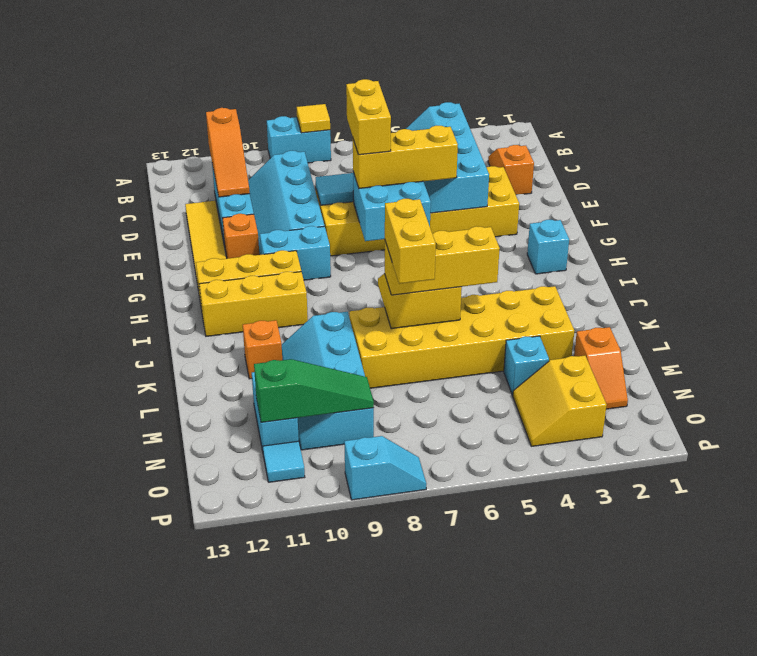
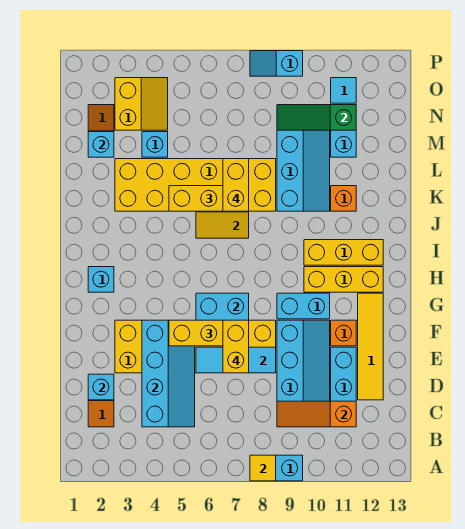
orange slope B11:D11 level 2 top B -> orange slope C9:C11 level 2 top 11
none -> cyan brick D2 level 2
none -> cyan brick M2 level 2

